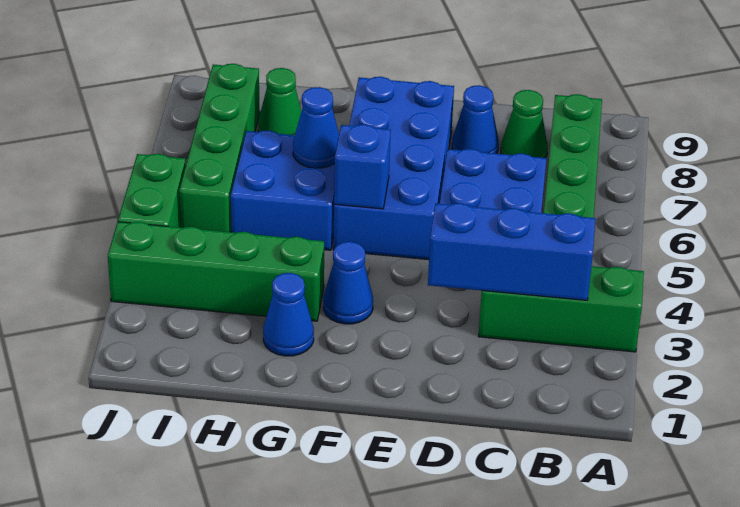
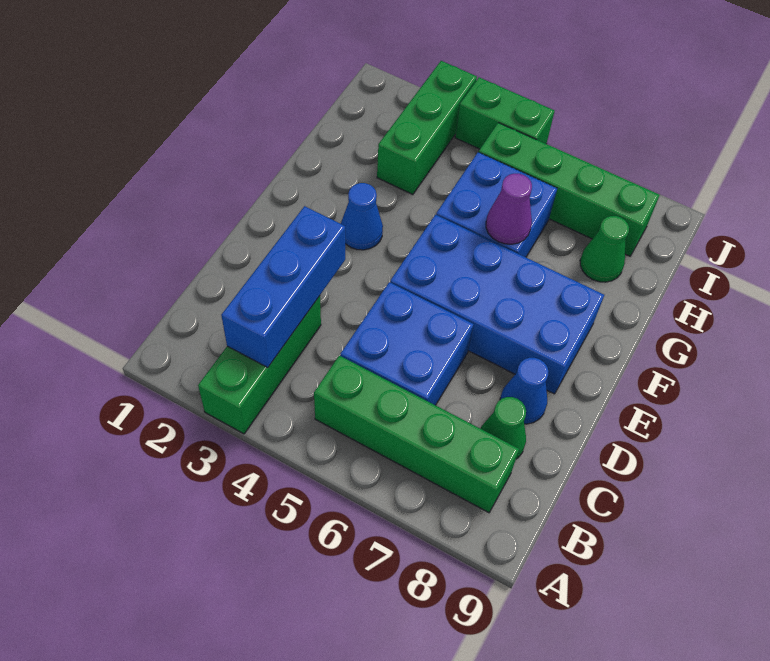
blue brick F5 level 2 -> none
blue cone G2 level 1 -> none
green brick G3:J3 level 1 -> green brick H3:J3 level 1
blue cone G6 level 2 -> purple cone G6 level 2

